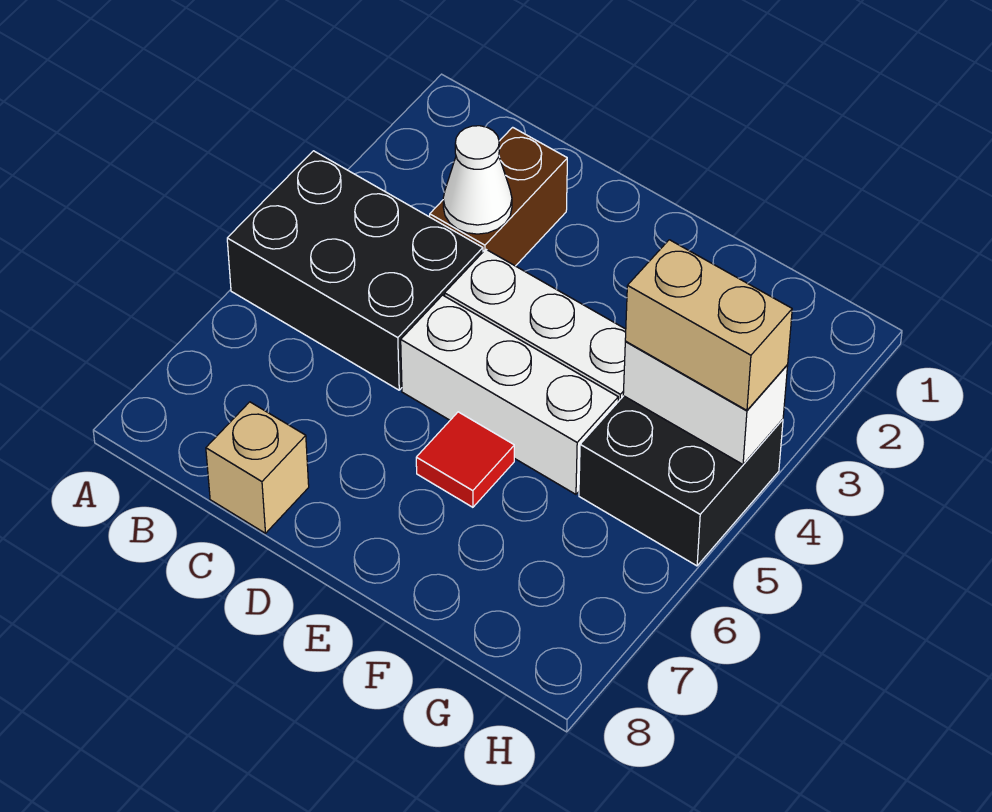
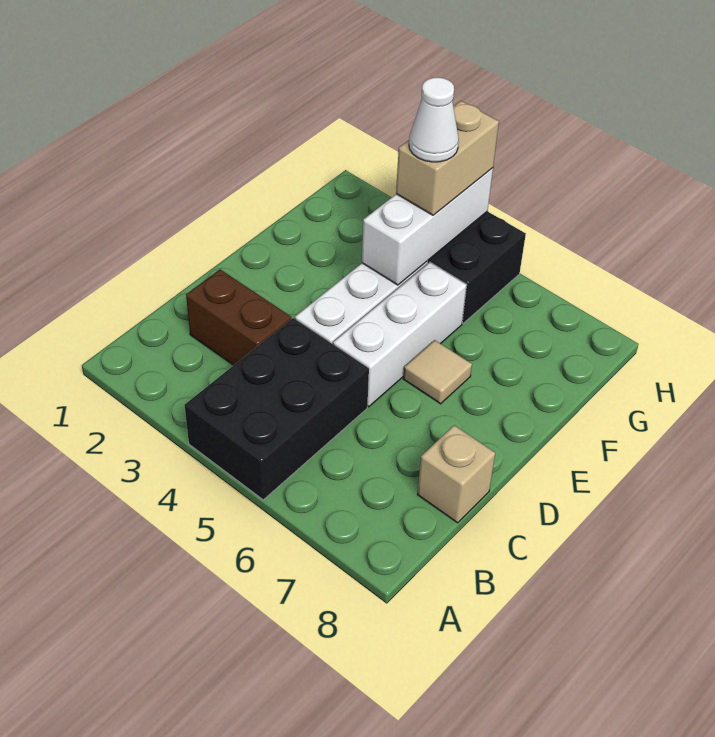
white cone C3 level 2 -> white cone G4 level 4
red tile E6 level 1 -> tan tile E6 level 1
white brick G4:H4 level 2 -> white brick F4:H4 level 2

